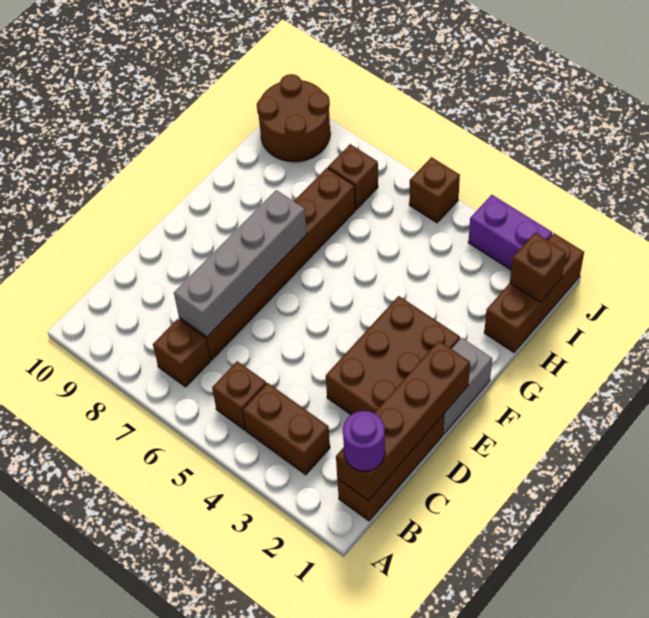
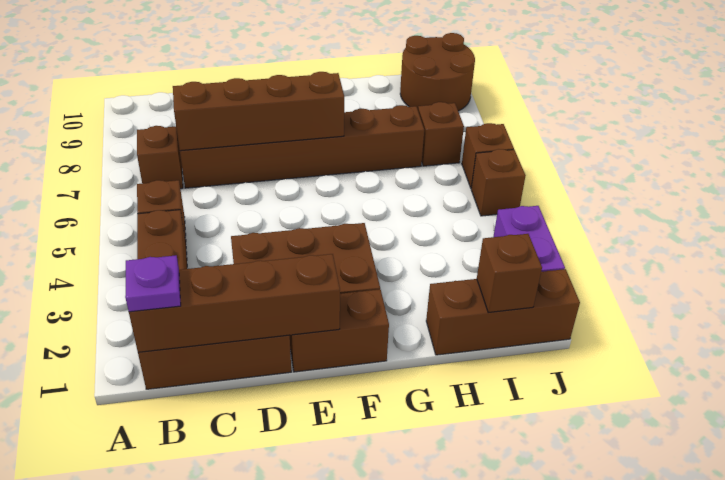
purple round brick B1 level 3 -> purple plate B1 level 3
grey brick C7:F7 level 2 -> brown brick C7:F7 level 2
grey brick E1:F1 level 1 -> brown brick E1:F1 level 1
none -> brown brick J6 level 1

